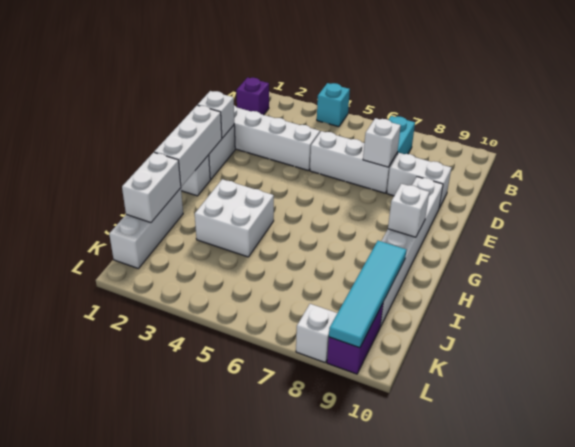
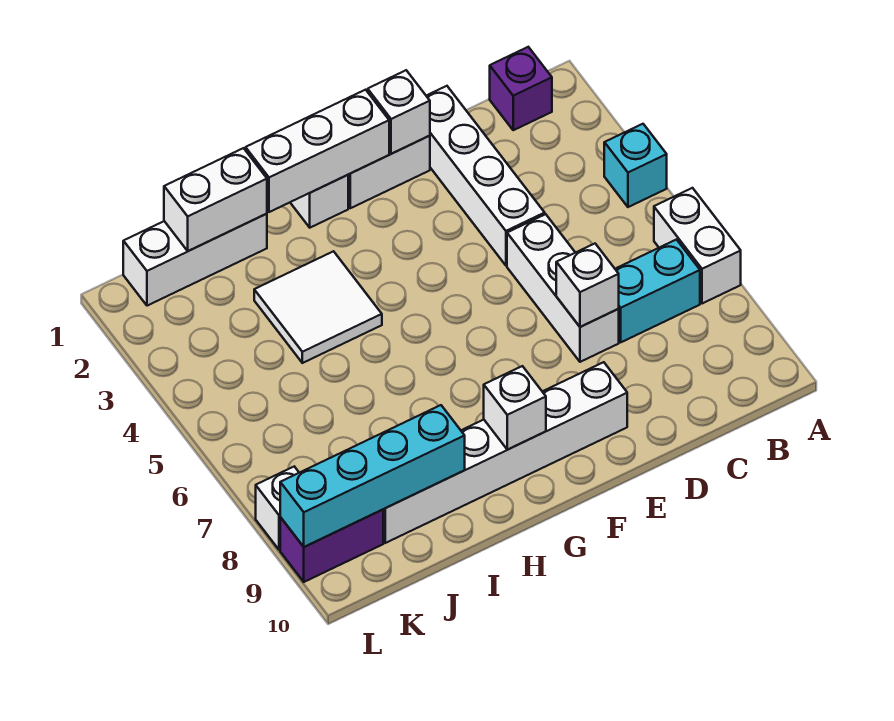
white brick D8:D9 level 1 -> white brick A6:A7 level 1
white brick H3:I4 level 1 -> white tile H3:I4 level 1
cyan tile I9:L9 level 2 -> cyan brick I9:L9 level 2

